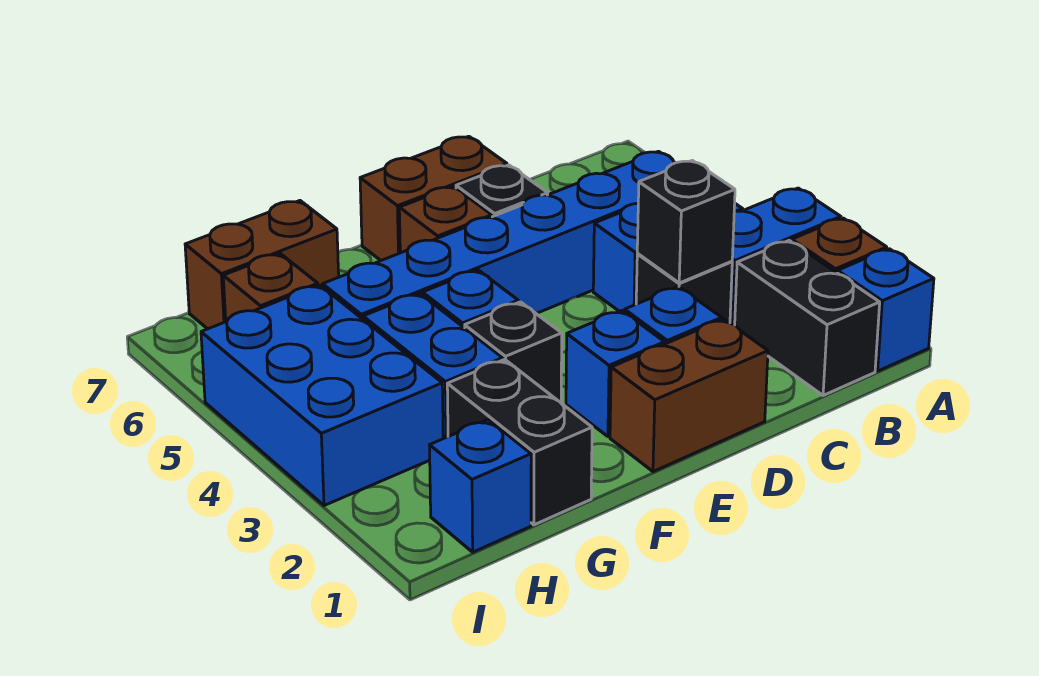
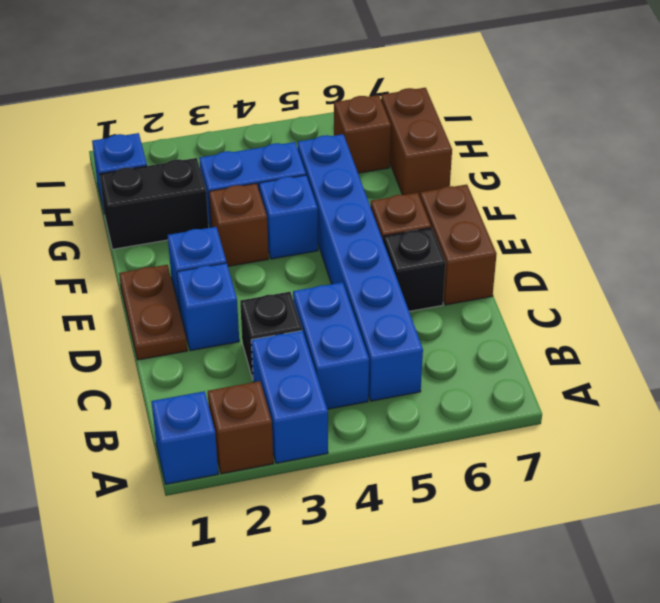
black brick B1:B2 level 1 -> none
black brick C3 level 2 -> none
brown brick D1:E1 level 1 -> brown plate D1:E1 level 1
black brick F3 level 1 -> brown brick F3 level 1
blue brick H3:I5 level 1 -> none

